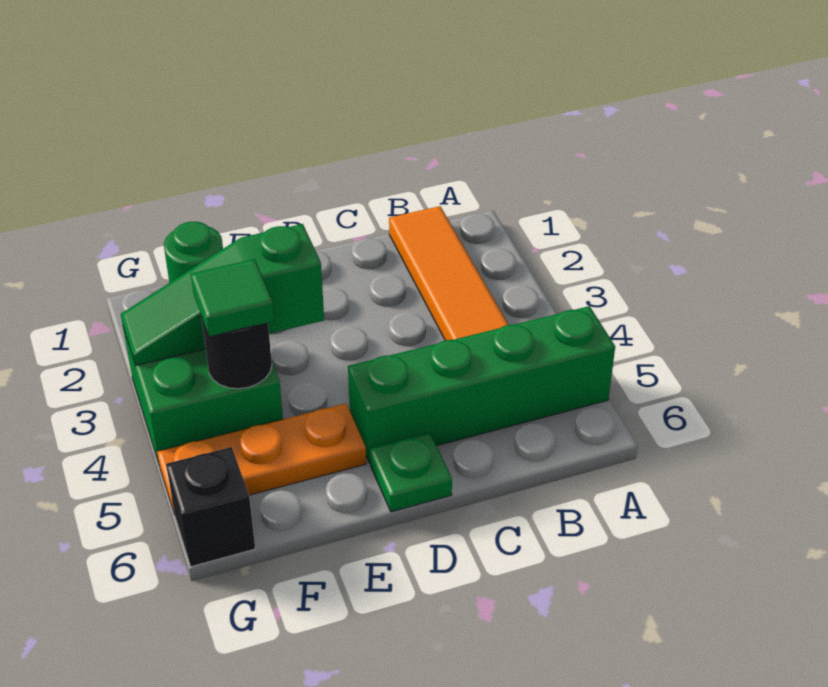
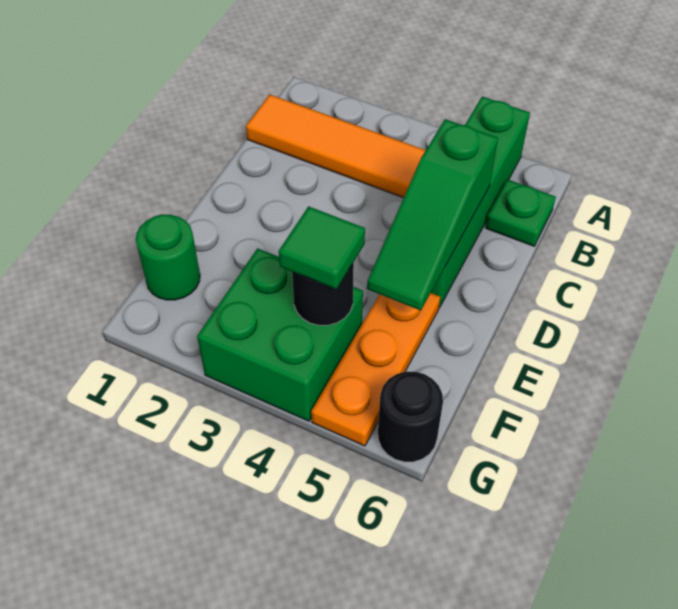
green plate D6 level 1 -> green plate B6 level 1
green slope E3:G3 level 2 top E -> green slope C5:E5 level 2 top C
black brick G6 level 1 -> black round brick G6 level 1

